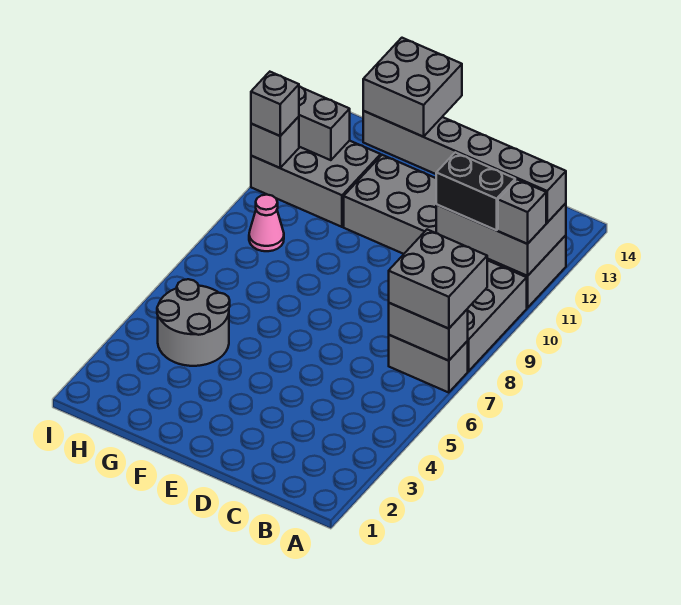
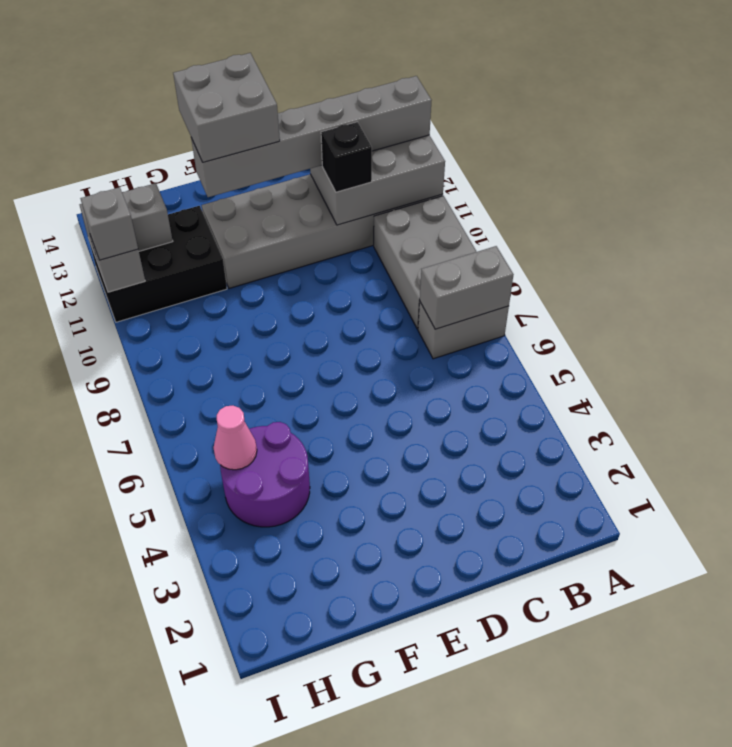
grey brick A7:B8 level 3 -> none
grey brick A11 level 3 -> none
black brick B11:C11 level 3 -> black brick C11 level 3
grey round brick G4:H5 level 1 -> purple round brick G4:H5 level 1
grey brick G11:I12 level 1 -> black brick G11:I12 level 1
pink cone H9 level 1 -> pink cone H5 level 2

